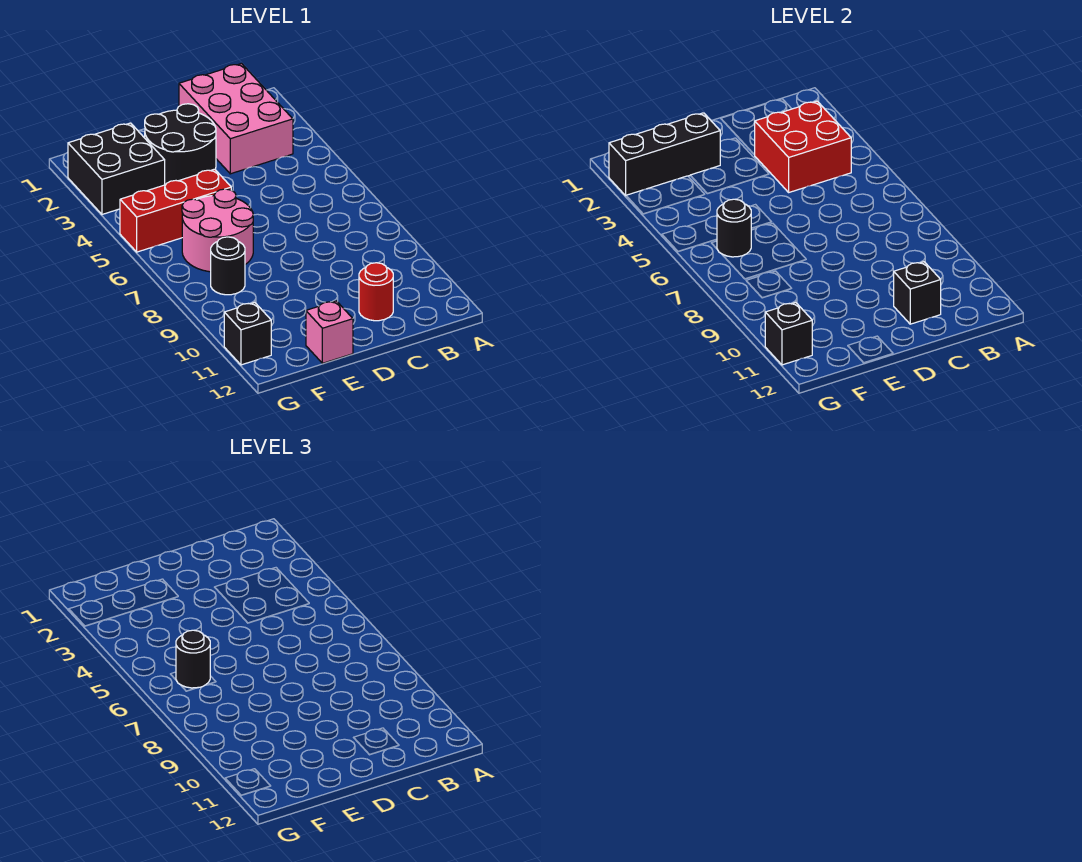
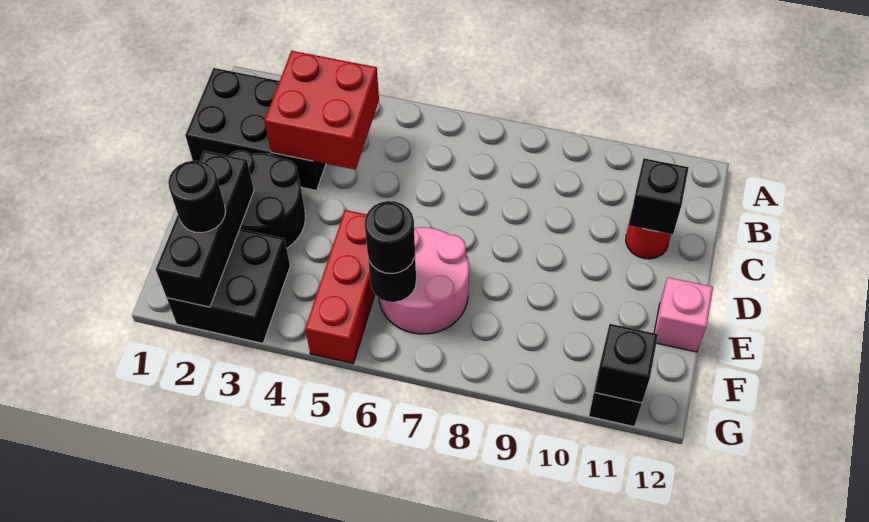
pink brick B1:C3 level 1 -> black brick B1:C3 level 1
black round brick F8 level 1 -> black round brick F2 level 3

